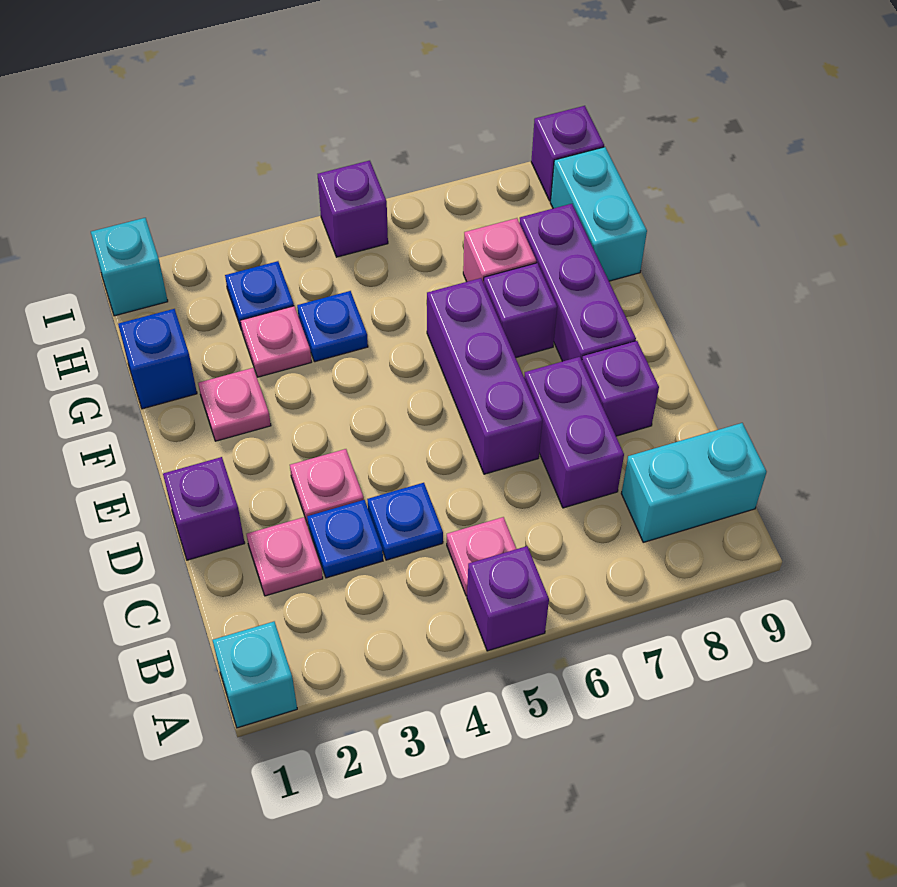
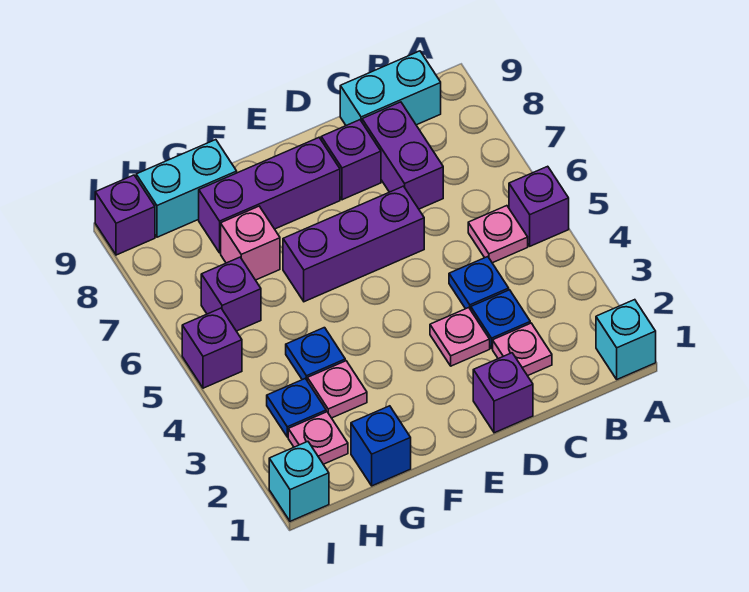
cyan brick B8:B9 level 1 -> cyan brick B9:C9 level 1
purple brick C7:D7 level 1 -> purple brick C7:C8 level 1
pink plate F2 level 1 -> pink plate H2 level 1
purple brick F7 level 1 -> purple brick H6 level 1

